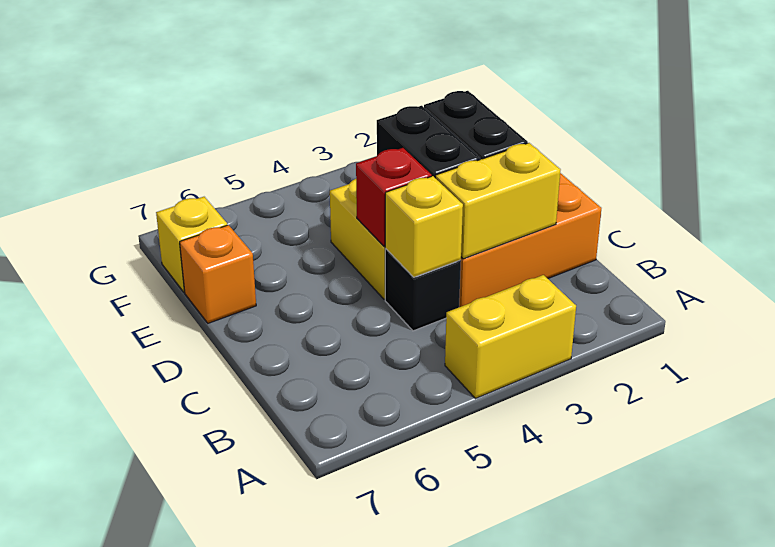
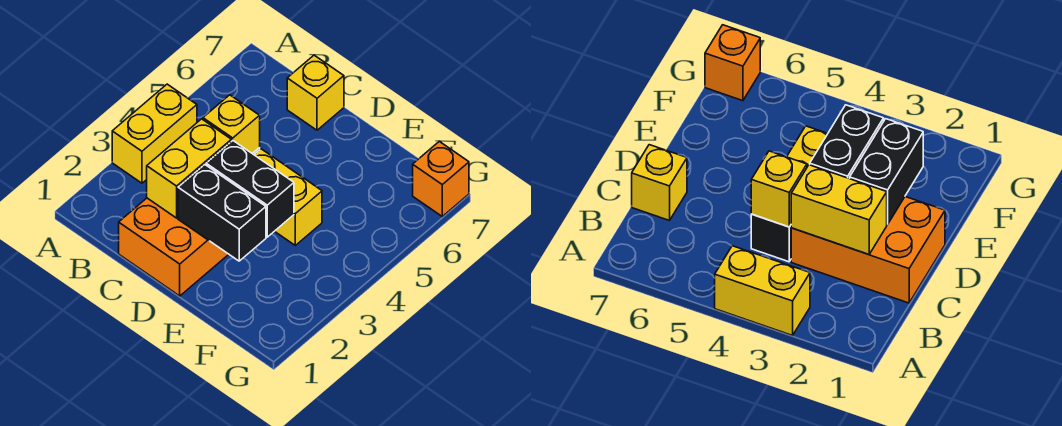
red brick D4 level 2 -> none
orange brick E7 level 1 -> orange brick G7 level 1
yellow brick F7 level 1 -> yellow brick C7 level 1

